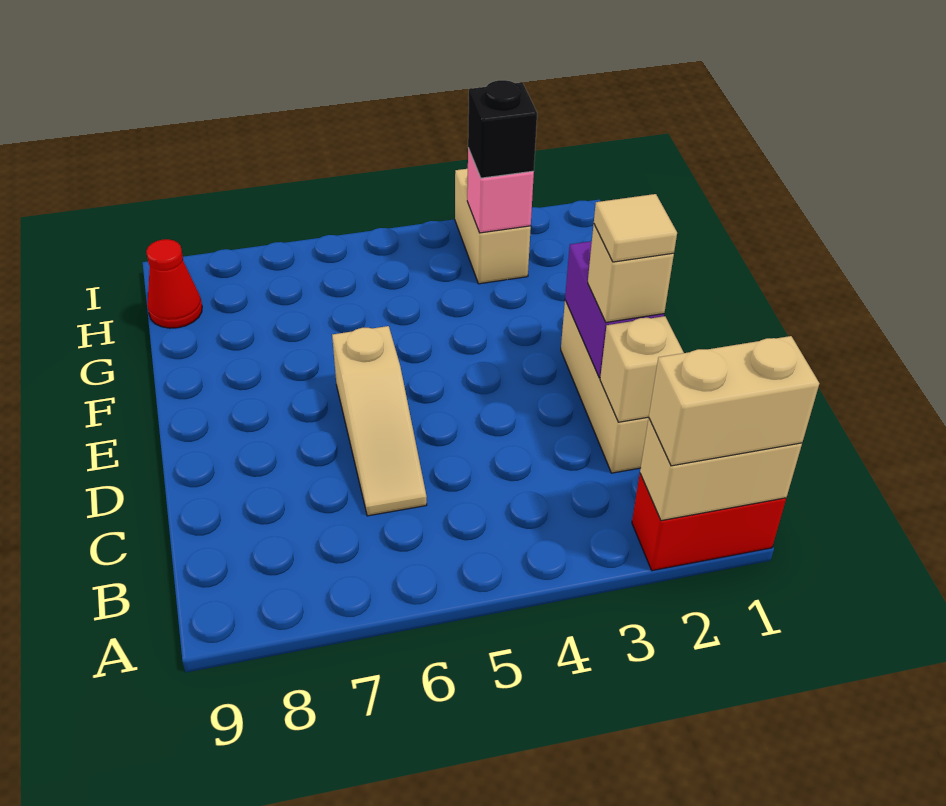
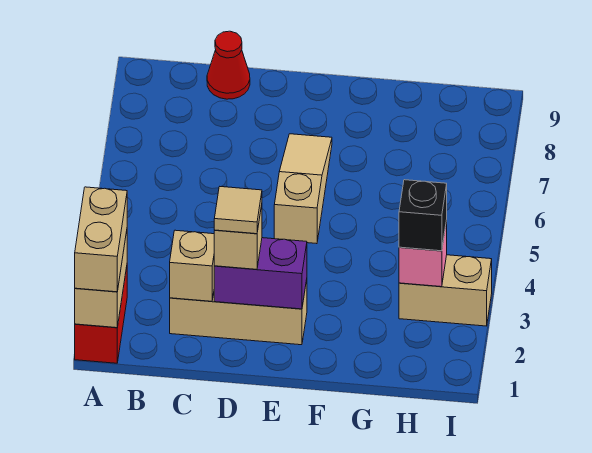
tan slope C6:E6 level 1 top E -> tan slope E5:E7 level 1 top 5
red cone H9 level 1 -> red cone C9 level 1

